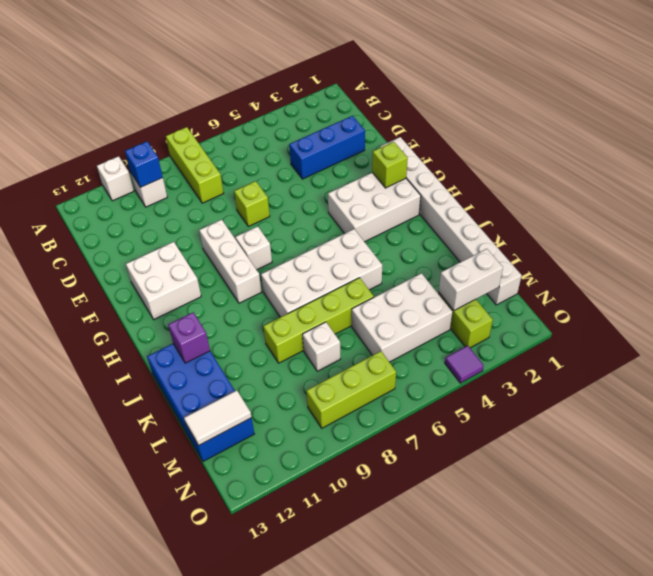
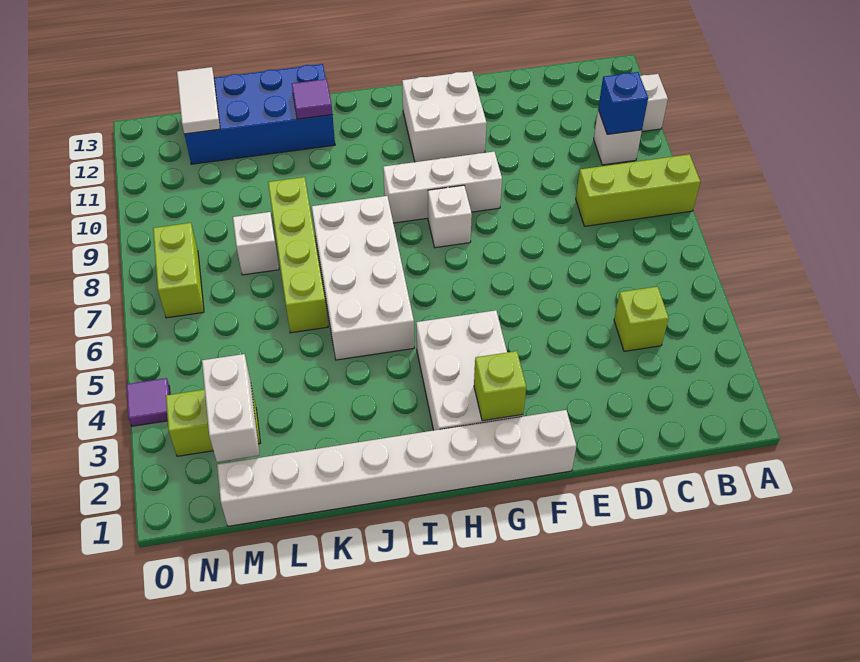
blue brick D2:D4 level 1 -> none
lime brick E7 level 1 -> lime brick C4 level 1
purple brick J12 level 2 -> purple tile J12 level 2
white brick L4:M6 level 1 -> none
lime brick N7:N9 level 1 -> lime brick N7:N8 level 1

